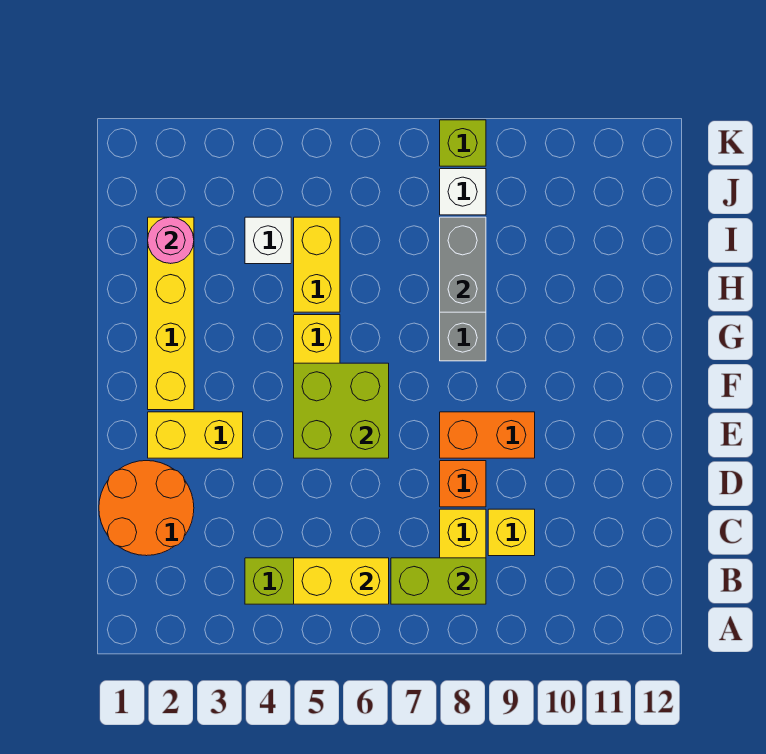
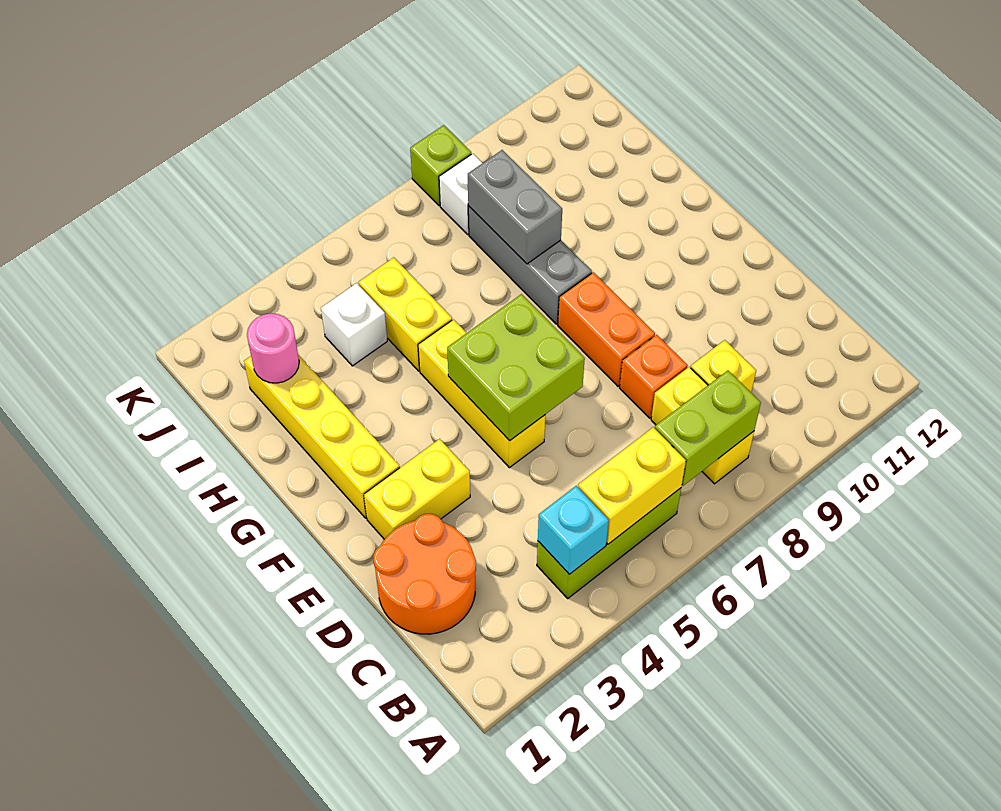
none -> cyan brick B4 level 2
orange brick E8:E9 level 1 -> orange brick E8:F8 level 1

